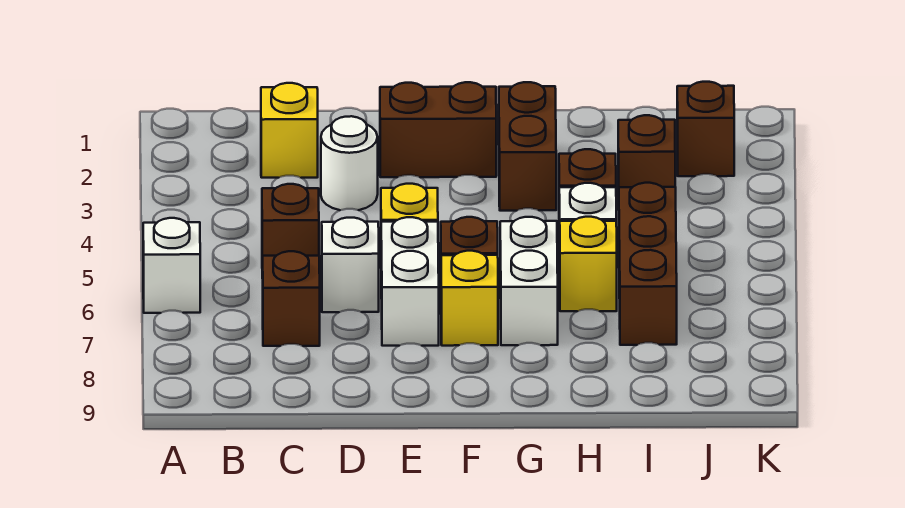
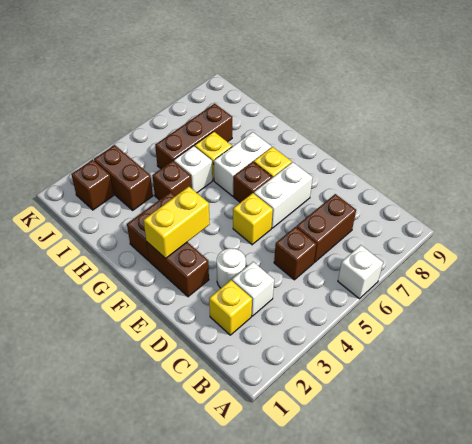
brown brick C7 level 1 -> brown brick C6:C7 level 1
white brick D6 level 1 -> white brick C3 level 1
none -> yellow brick F2:F3 level 2
brown brick I3 level 1 -> brown brick I3:J3 level 1

